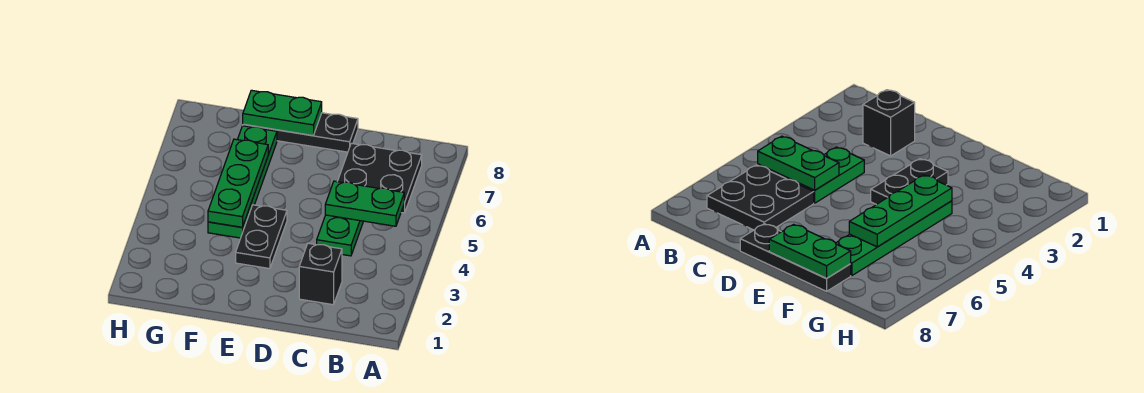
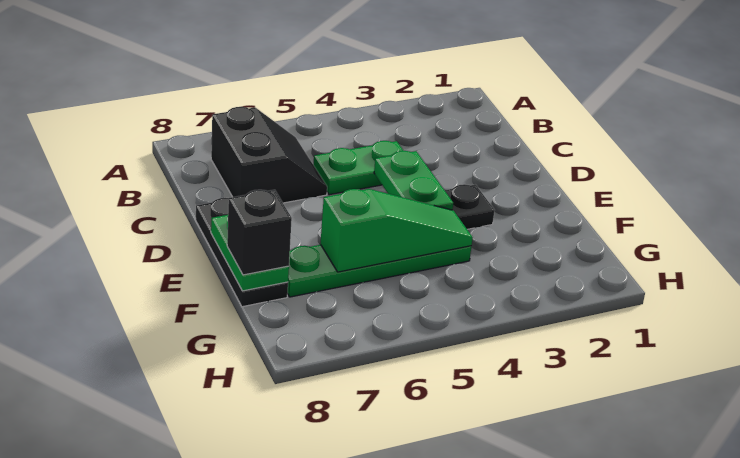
green plate B5:C5 level 2 -> green plate D4:E4 level 2
black plate B6:C7 level 1 -> black slope B6:C7 level 1 top 7
black brick C2 level 1 -> black brick F8 level 3
green plate F4:F6 level 2 -> green slope F4:F6 level 2 top 6

